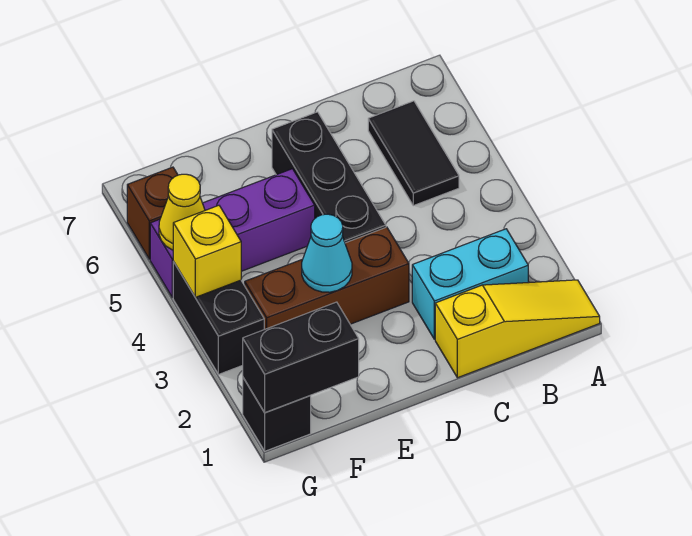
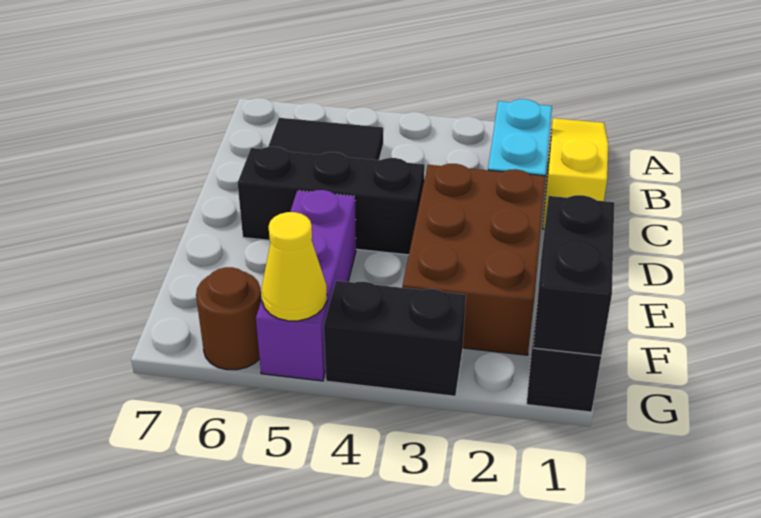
brown brick D3:F3 level 1 -> brown brick D2:F3 level 1
cyan cone E3 level 2 -> none
yellow brick G4 level 2 -> none
brown brick G6 level 1 -> brown round brick G6 level 1

